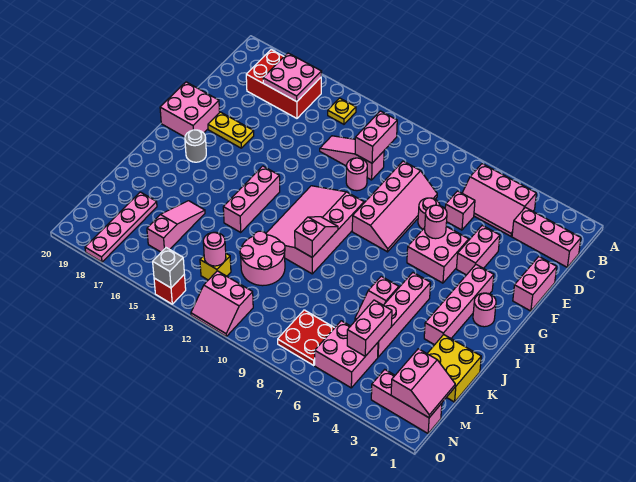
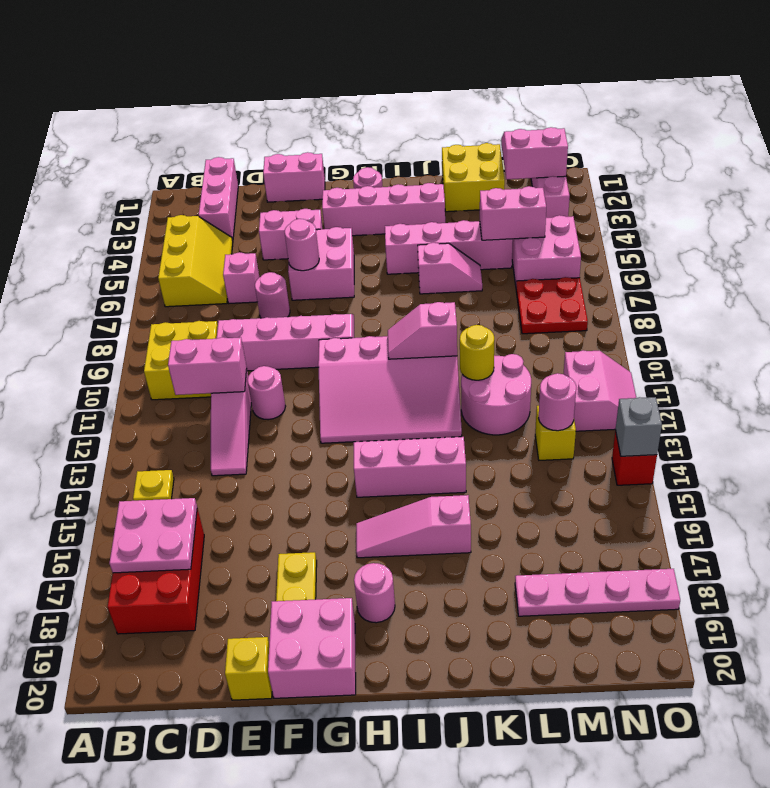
pink slope B4:C6 level 1 top B -> yellow slope B4:C6 level 1 top B
none -> yellow brick B9:C10 level 1
none -> yellow brick E20 level 1
grey round brick H18 level 1 -> pink round brick H18 level 1
none -> yellow round brick K11 level 2
pink slope K16:M16 level 1 top M -> pink slope H16:J16 level 1 top J

